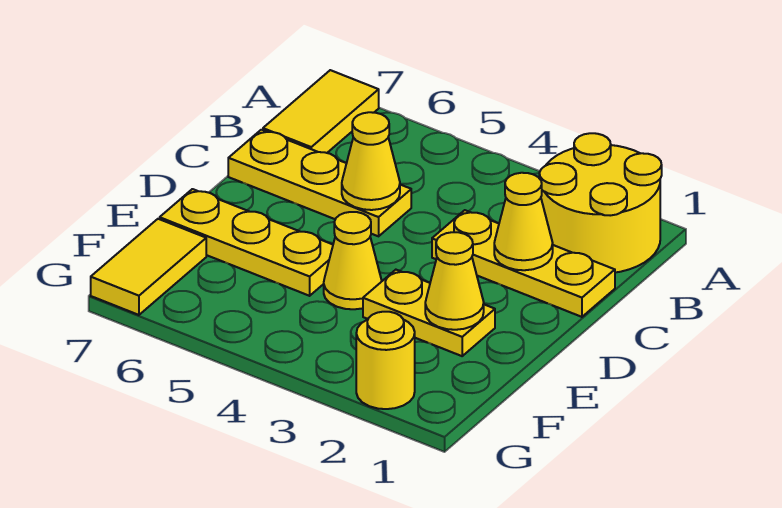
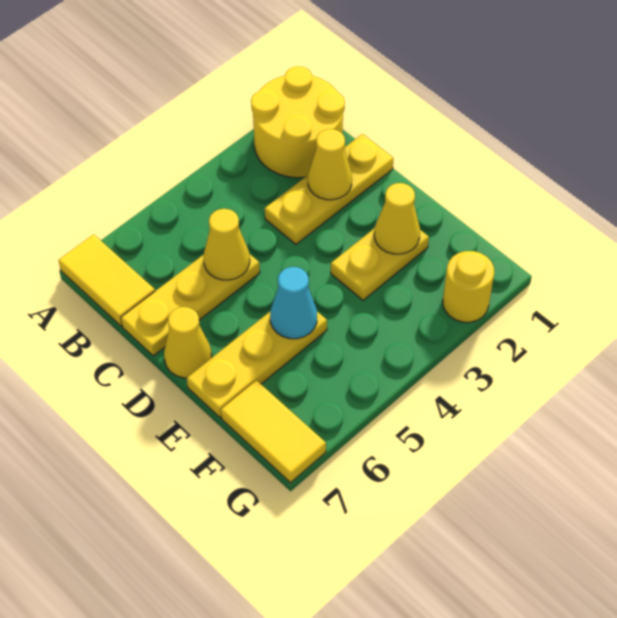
yellow cone E4 level 1 -> yellow cone D7 level 1
none -> cyan cone E5 level 2

